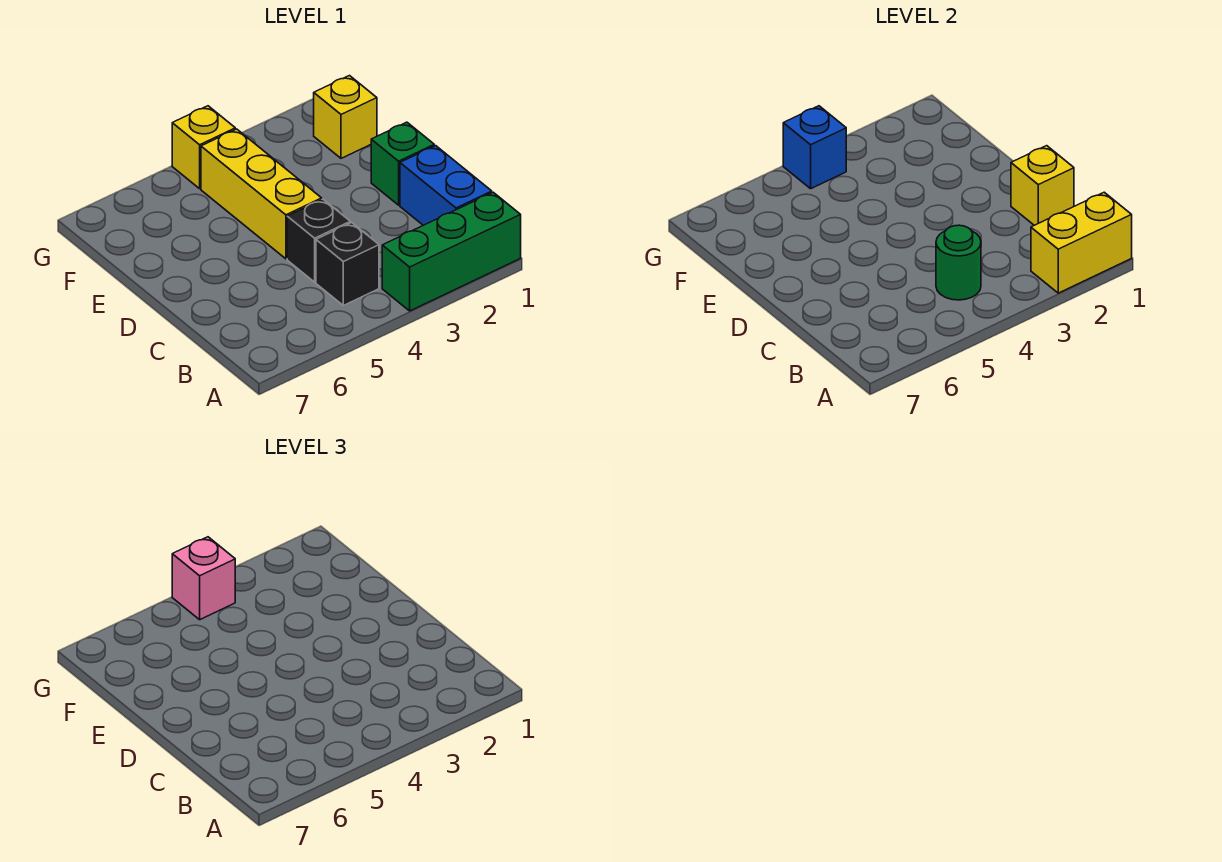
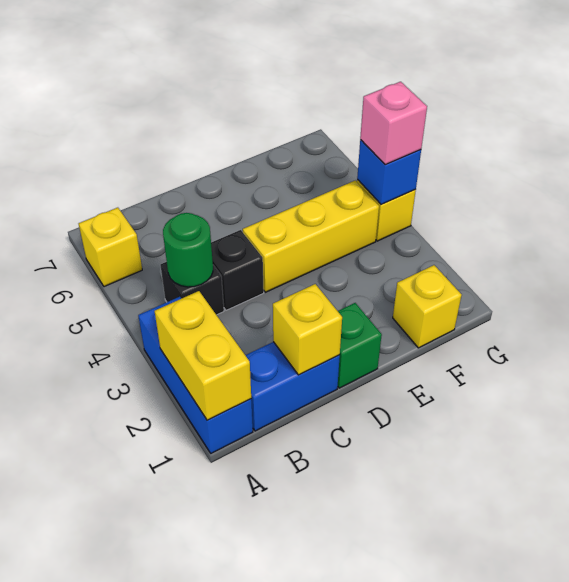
green brick A1:A3 level 1 -> blue brick A1:A3 level 1
none -> yellow brick A6 level 1

